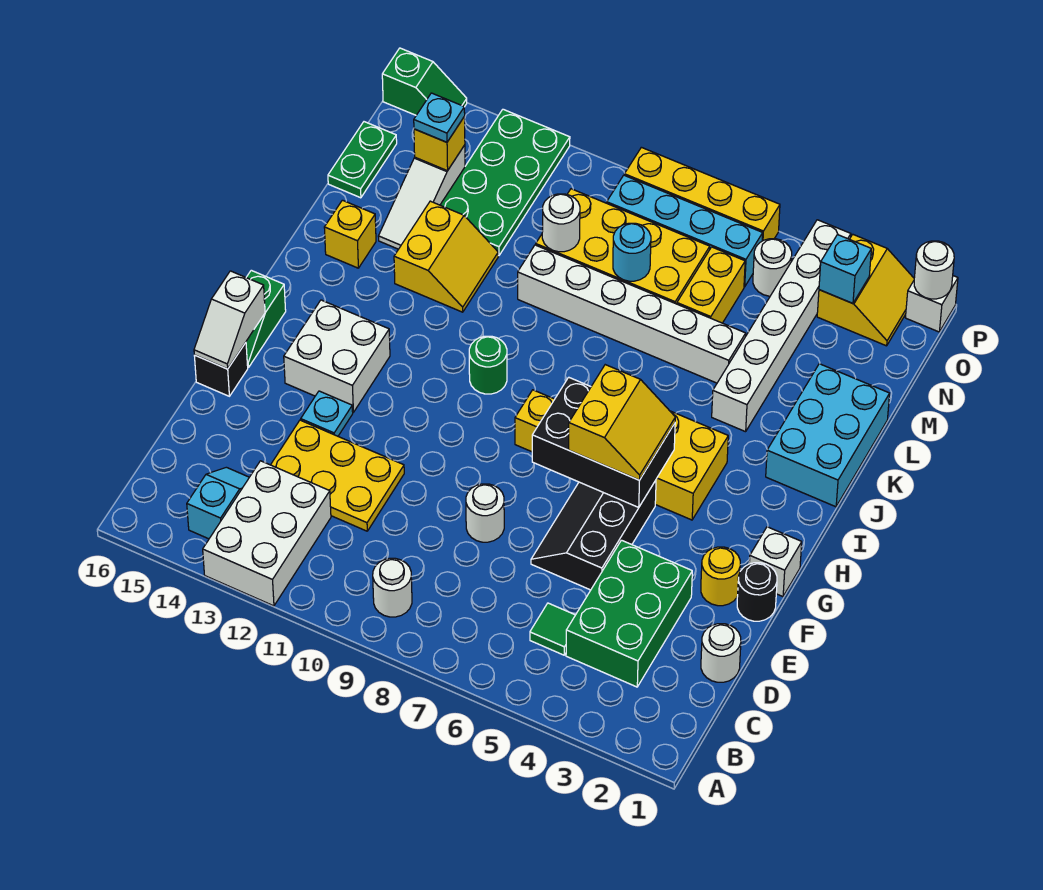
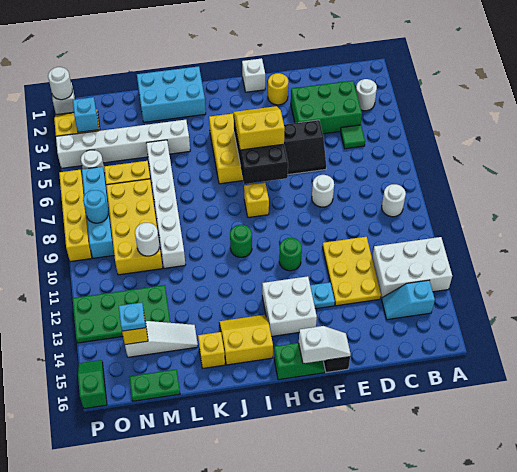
white round brick D1 level 1 -> white round brick B3 level 1
black round brick F1 level 1 -> none
none -> green round brick G11 level 1
yellow slope K12:L13 level 1 top 13 -> yellow slope I14:J15 level 1 top 15
cyan round brick M8 level 2 -> cyan round brick O8 level 2

